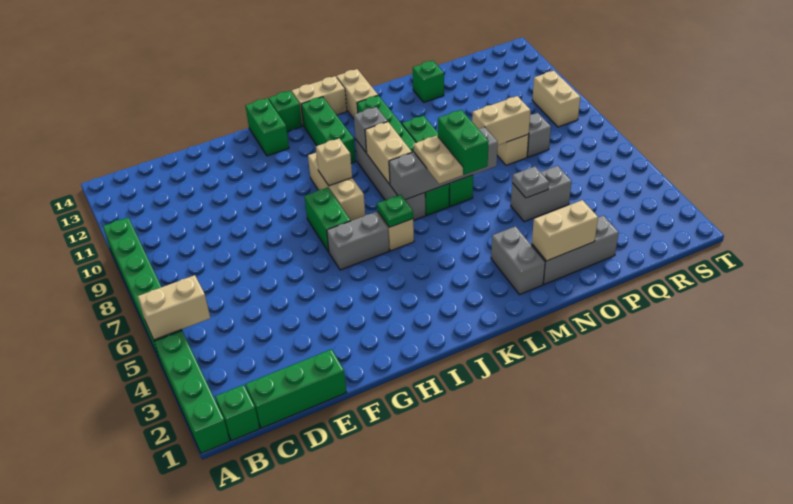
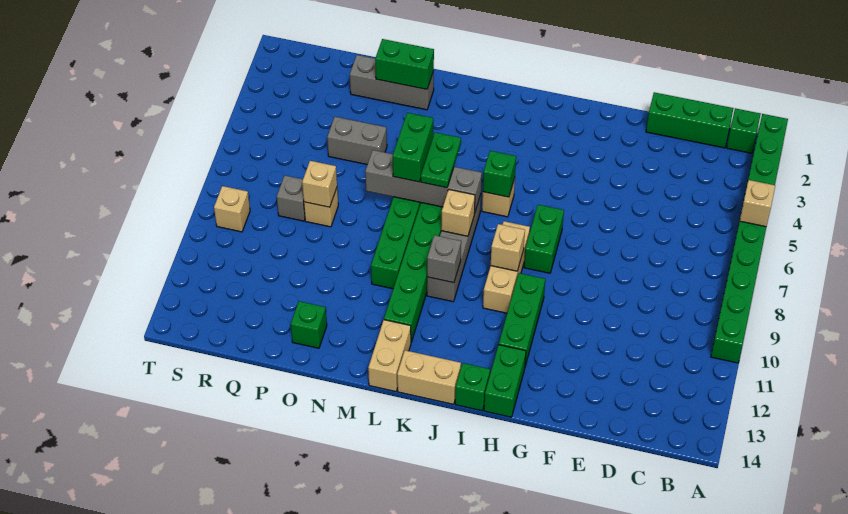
tan brick A5:B5 level 2 -> tan brick A5 level 2
grey brick H6:I6 level 1 -> none
green plate J6 level 2 -> green brick J6 level 2
green brick J11:J13 level 1 -> green brick H10:H12 level 1
tan brick K8:K9 level 2 -> tan brick K8 level 2
tan plate L6:L7 level 3 -> green plate L6:L7 level 3
grey brick M2:M3 level 1 -> none
tan brick N2:O2 level 2 -> green brick N2:O2 level 2
grey plate O5 level 2 -> none
tan brick O8:P8 level 2 -> tan brick P8 level 2
tan brick S9:S10 level 1 -> tan brick S9 level 1

